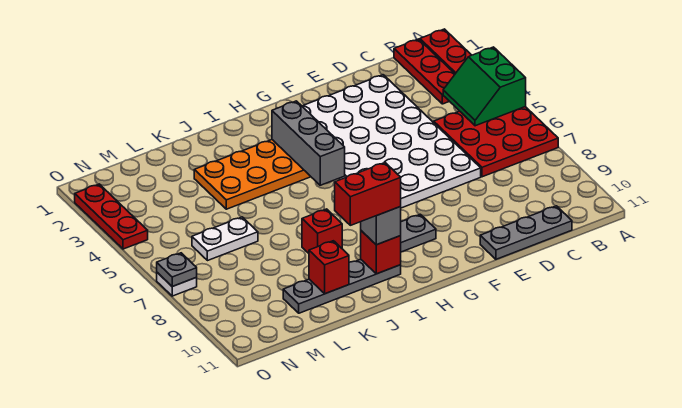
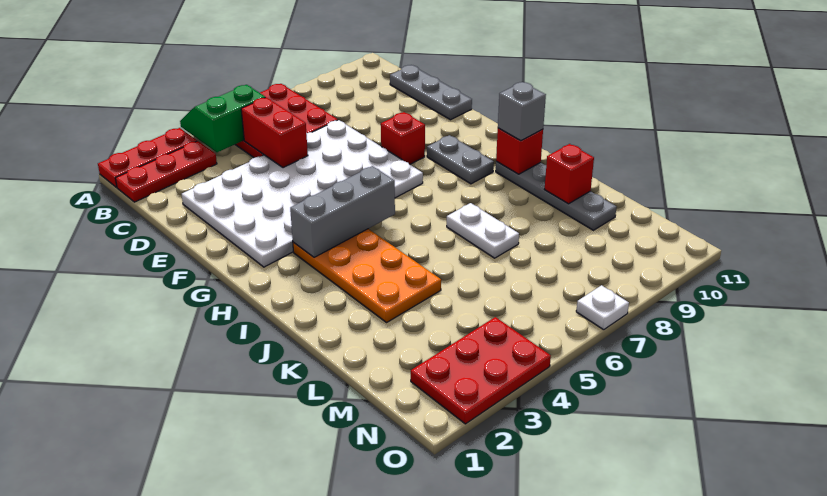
green slope A4:B5 level 2 top A -> green slope A4:B5 level 2 top B
red brick I10:J10 level 4 -> red brick C5:D5 level 2
red brick J8 level 1 -> red brick F8 level 1
white plate L6:M6 level 1 -> white plate J7:K7 level 1
red plate O2:O4 level 1 -> red plate N2:O4 level 1
grey plate O7 level 2 -> none

